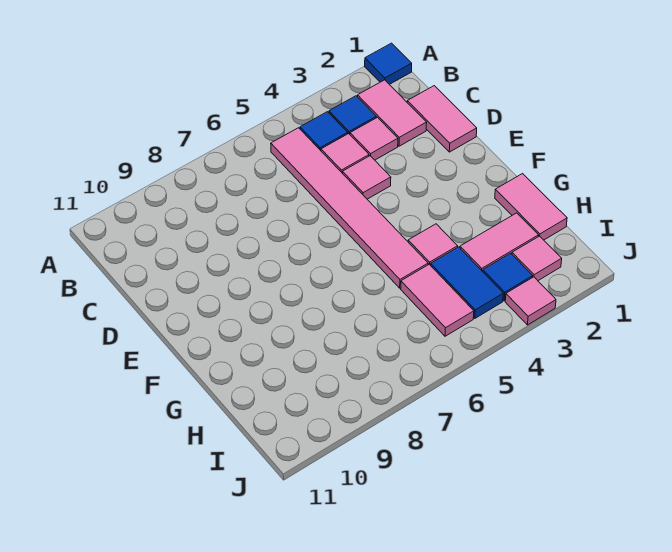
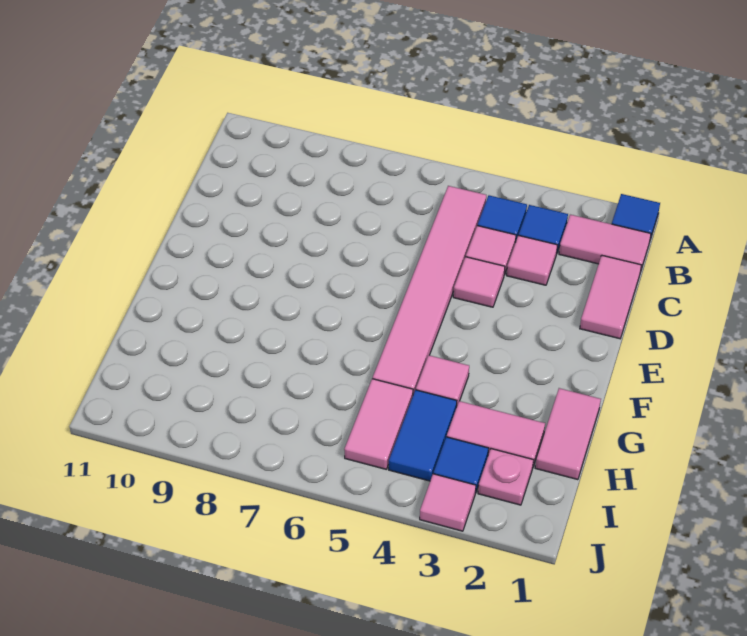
pink tile B2:C2 level 1 -> pink tile B1:B2 level 1
pink tile I2 level 1 -> pink plate I2 level 1

